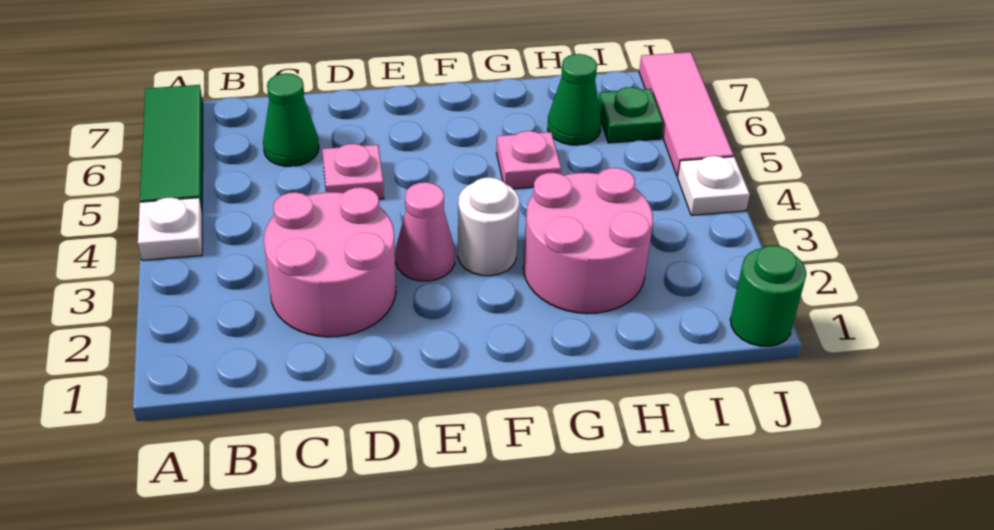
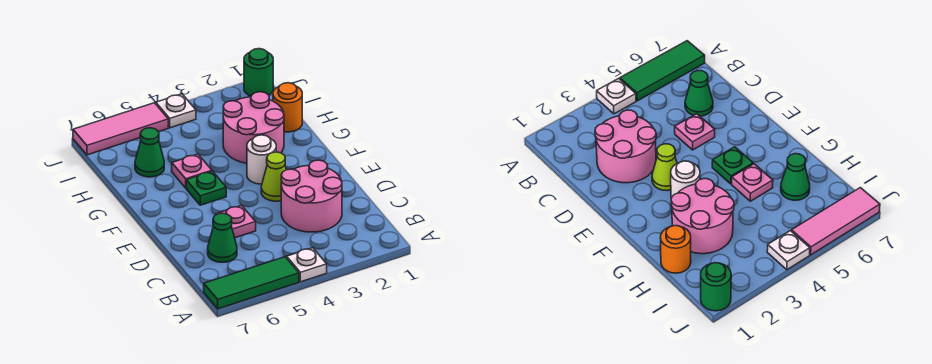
pink cone E3 level 1 -> lime cone E3 level 1
none -> orange round brick H1 level 1
green plate I6 level 1 -> green plate F5 level 1

